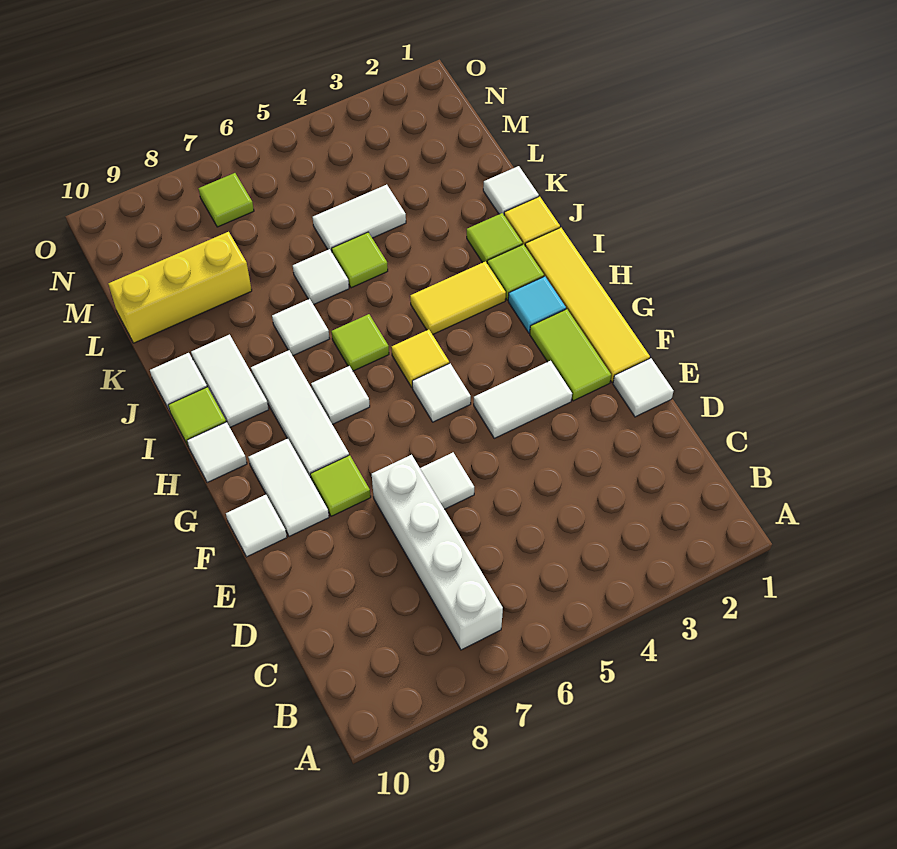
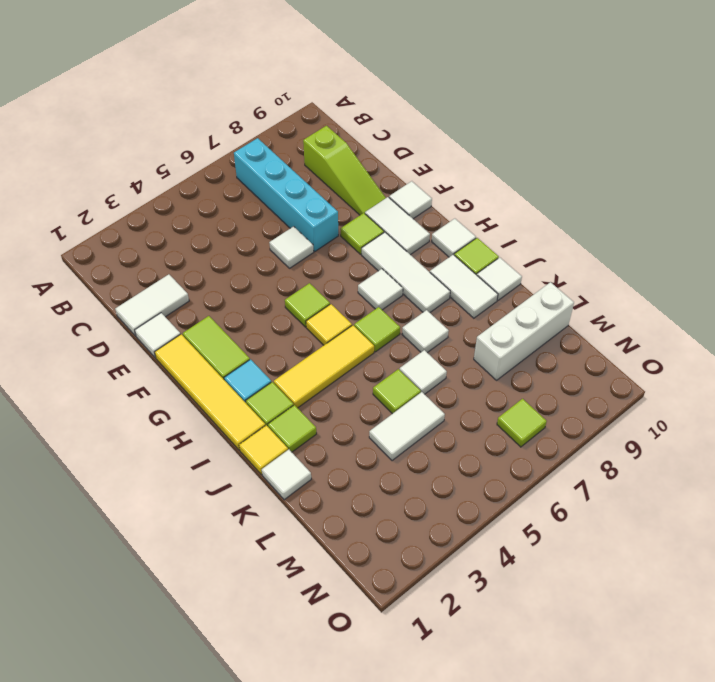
white brick B7:E7 level 1 -> cyan brick B7:E7 level 1
none -> lime slope C9:E9 level 1 top C
white tile F3:F4 level 1 -> white tile D1:D2 level 1
white tile G5 level 1 -> lime tile G5 level 1
yellow tile I3:I4 level 1 -> yellow tile I3:I5 level 1
yellow brick L8:L10 level 1 -> white brick L8:L10 level 1

